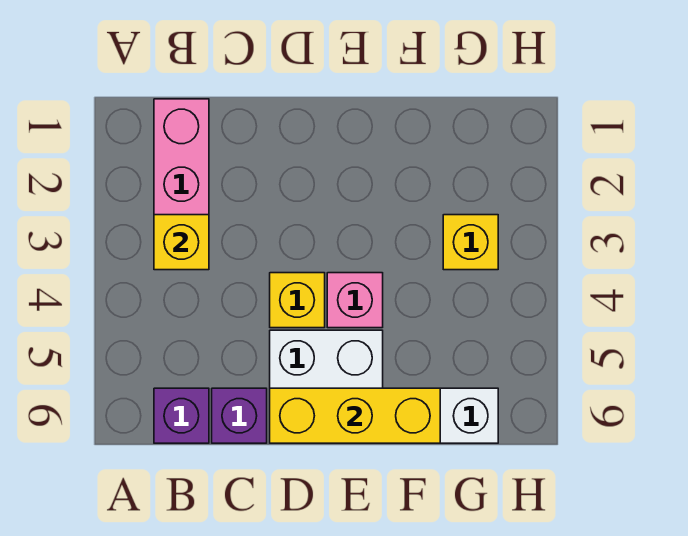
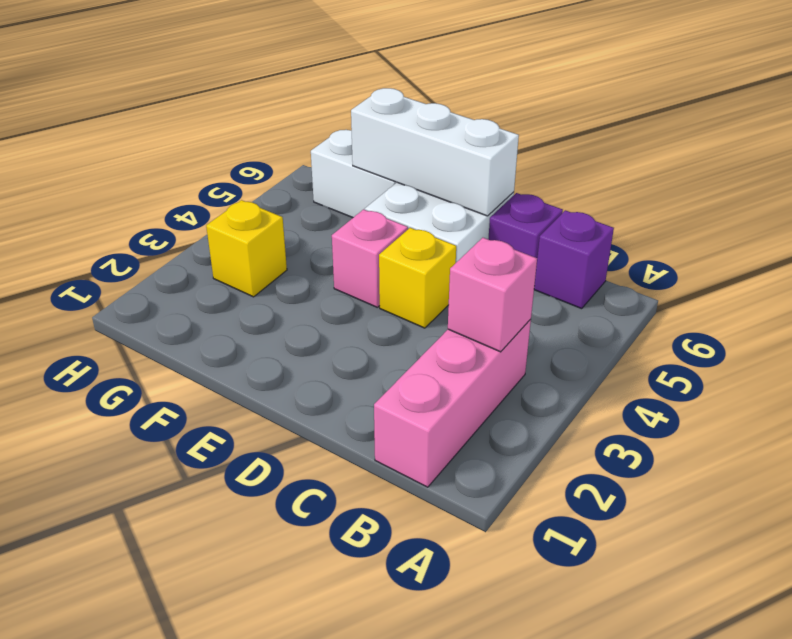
yellow brick B3 level 2 -> pink brick B3 level 2
yellow brick D6:F6 level 2 -> white brick D6:F6 level 2

